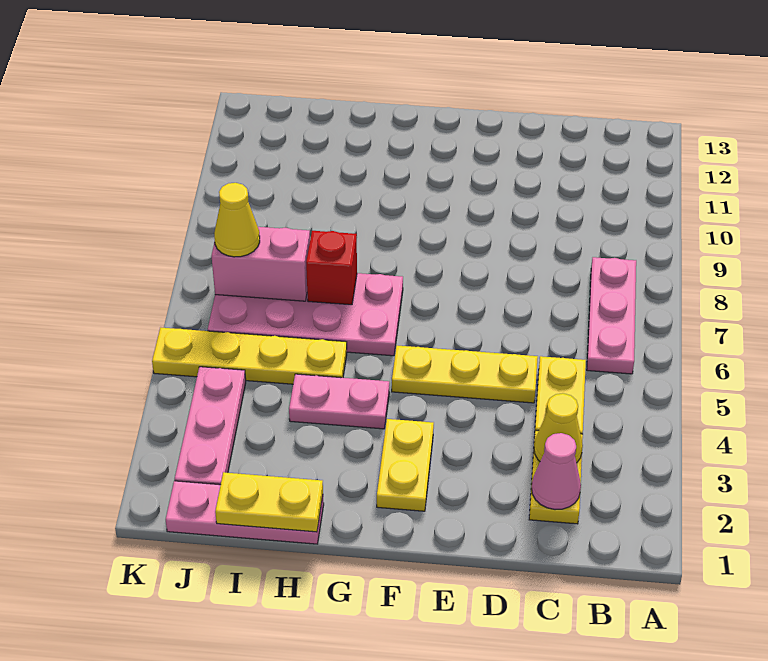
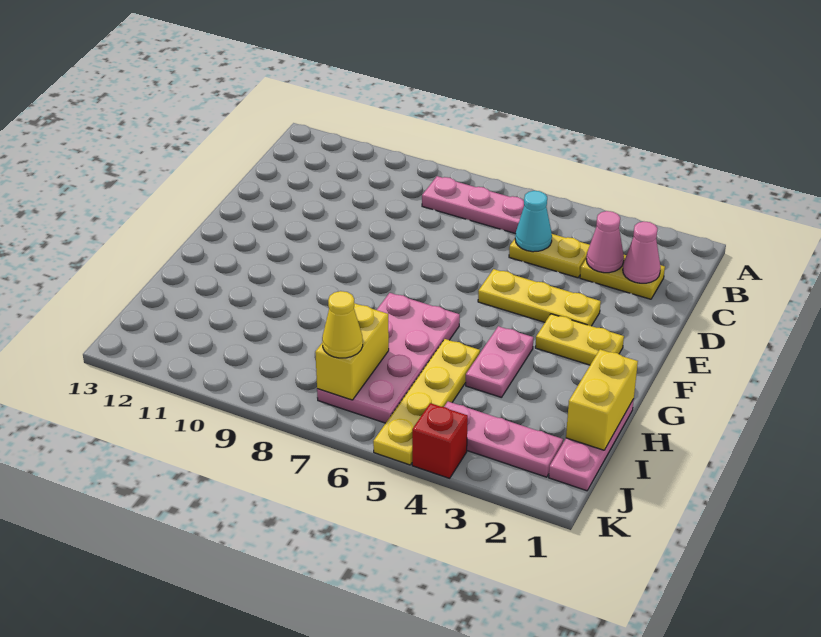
yellow cone C3 level 2 -> pink cone C3 level 2
none -> cyan cone C5 level 2
yellow plate D5:F5 level 1 -> yellow plate E3:E5 level 1
yellow plate H1:I1 level 2 -> yellow brick H1:I1 level 2
red brick H7 level 2 -> red brick K4 level 1
pink brick I7:J7 level 2 -> yellow brick I7:J7 level 2

